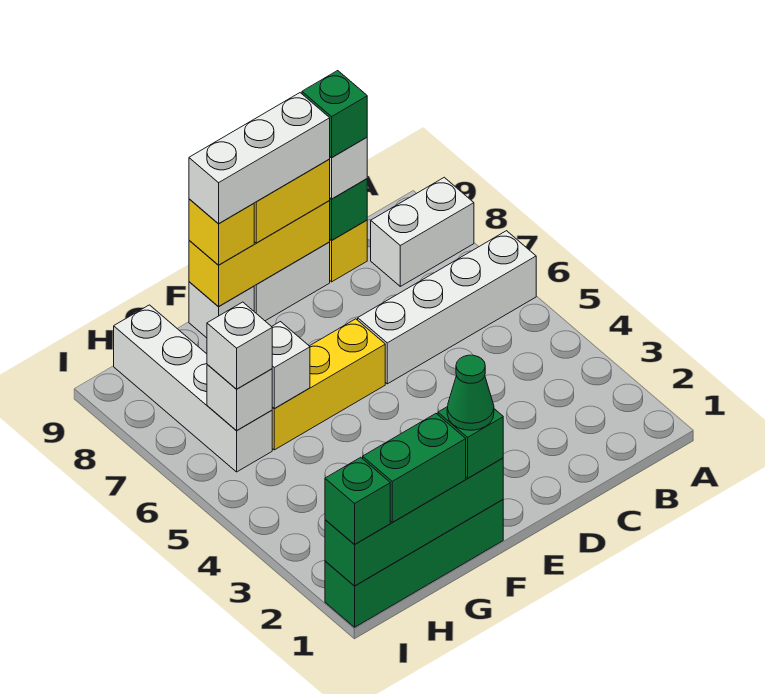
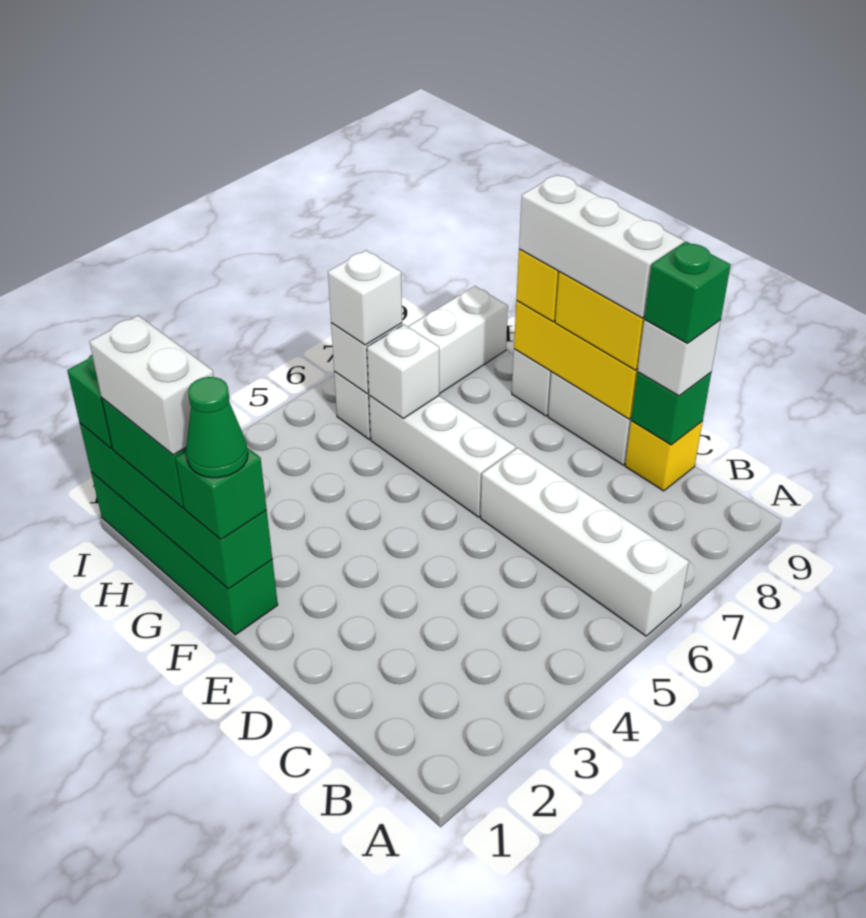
white brick A8:B8 level 1 -> white brick G1:H1 level 4
yellow brick E6:G6 level 1 -> white brick E6:G6 level 1

